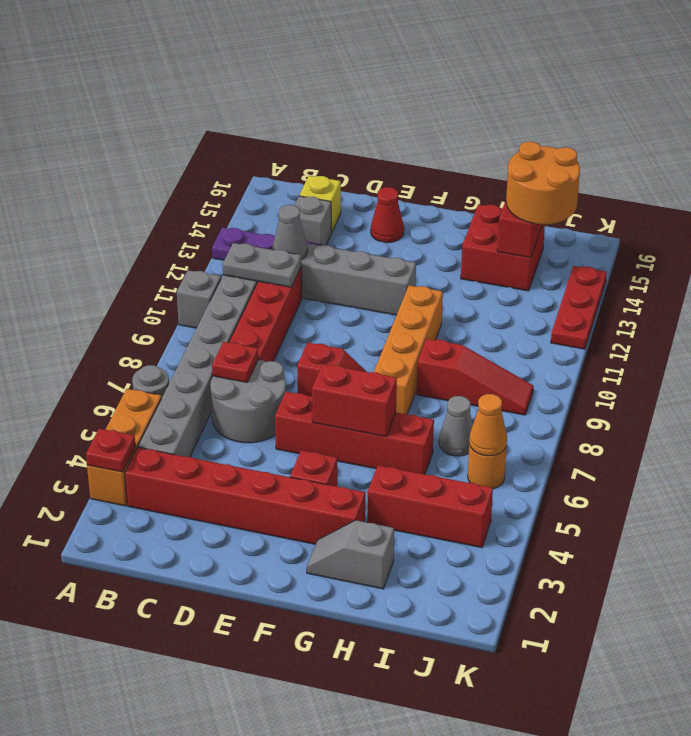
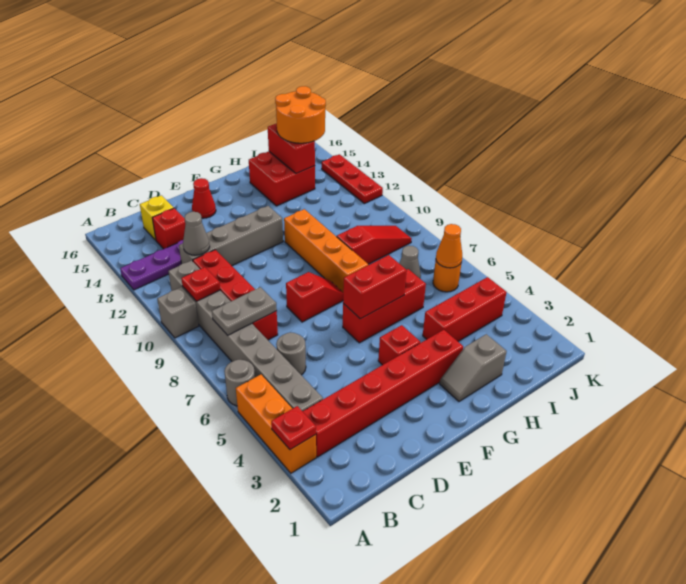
grey plate B11:C11 level 2 -> grey plate B8:C8 level 2
grey round brick C6:D7 level 1 -> grey round brick C6 level 1
red plate C7 level 2 -> red plate B10 level 2
grey brick C14 level 1 -> red brick C14 level 1
red brick E6:H6 level 1 -> red brick F6:H6 level 1

